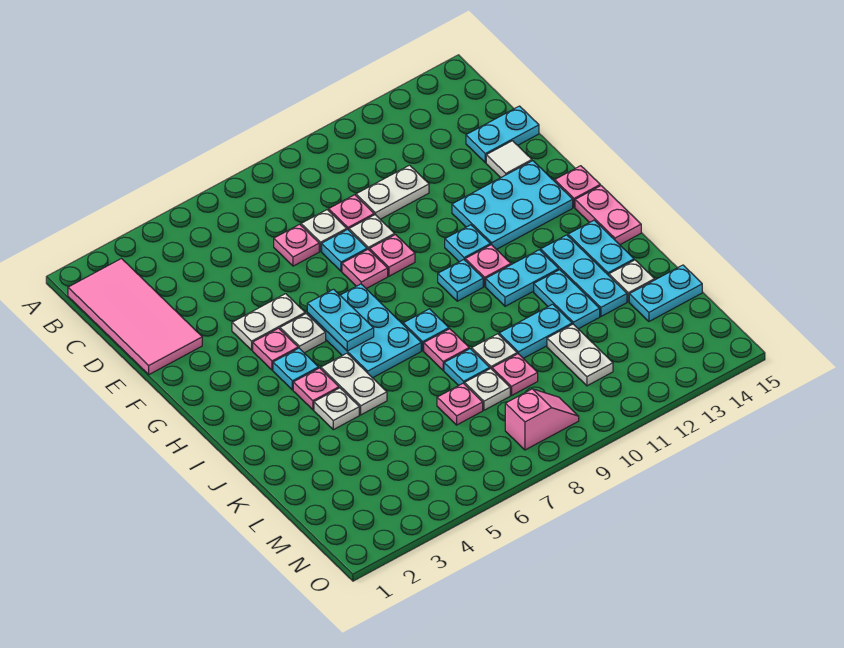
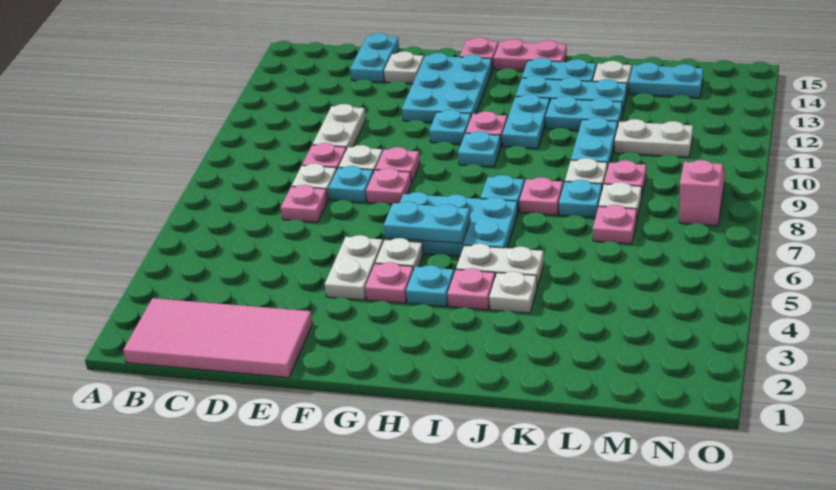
white tile E14 level 1 -> white plate E14 level 1
cyan plate L14:L15 level 1 -> cyan plate L14:M14 level 1

